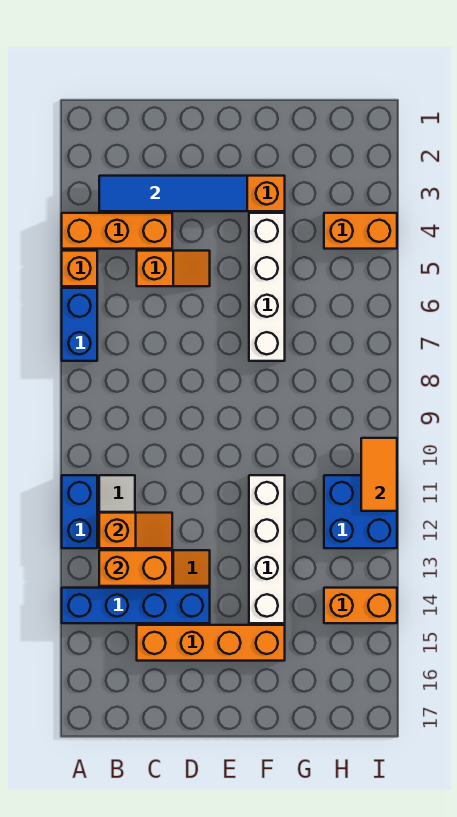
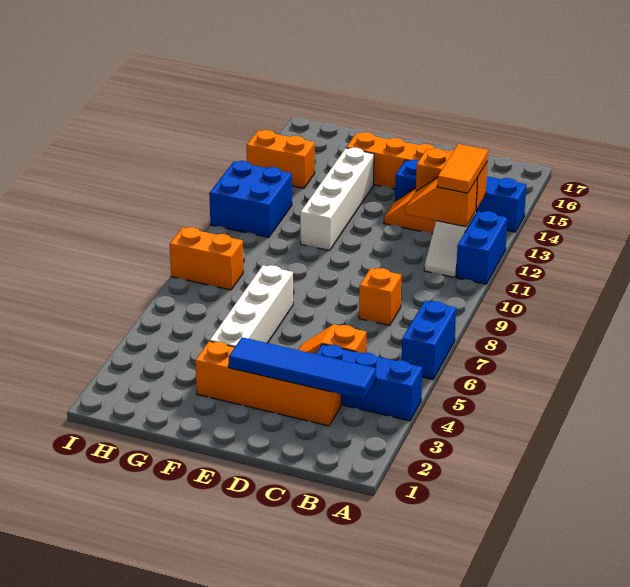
orange brick A4:C4 level 1 -> blue brick A4:C4 level 1
orange brick A5 level 1 -> orange brick C8 level 1
orange brick H4:I4 level 1 -> orange brick H8:I8 level 1
orange tile I10:I11 level 2 -> orange tile B12:B13 level 3

